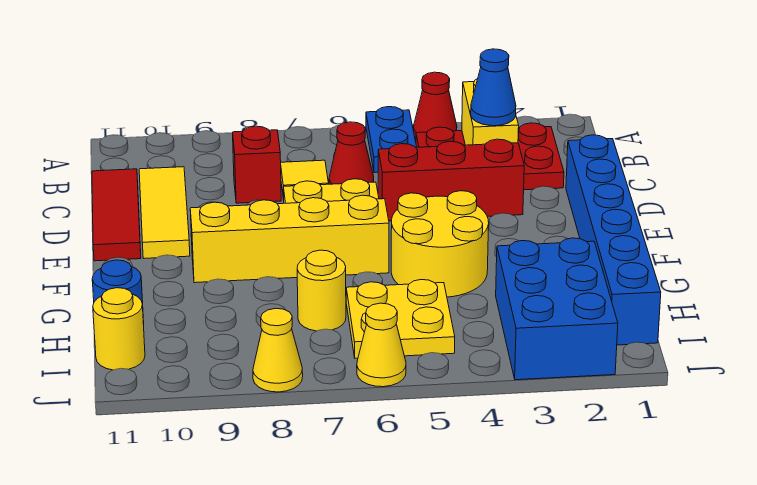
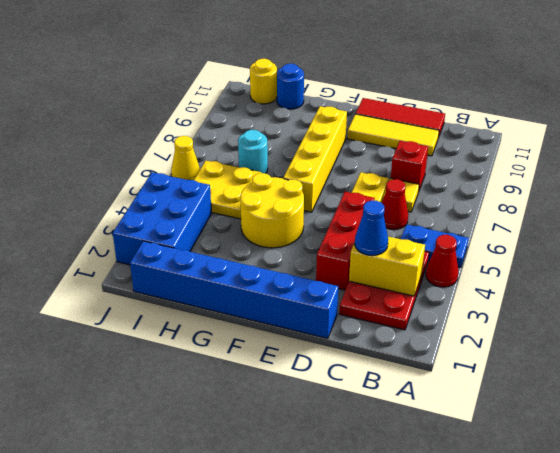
blue brick H2:J3 level 1 -> blue brick I2:J4 level 1
yellow round brick H7 level 1 -> cyan round brick H7 level 1
yellow cone J8 level 1 -> none

